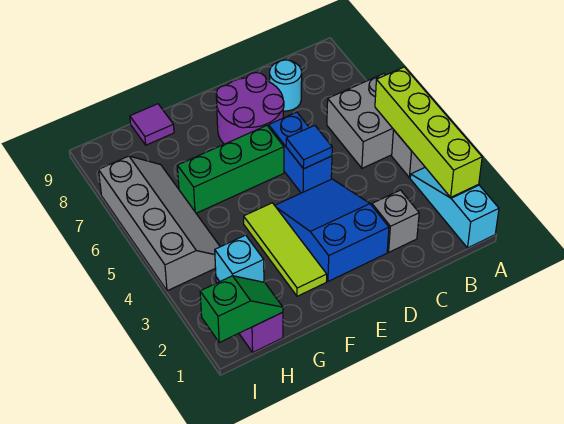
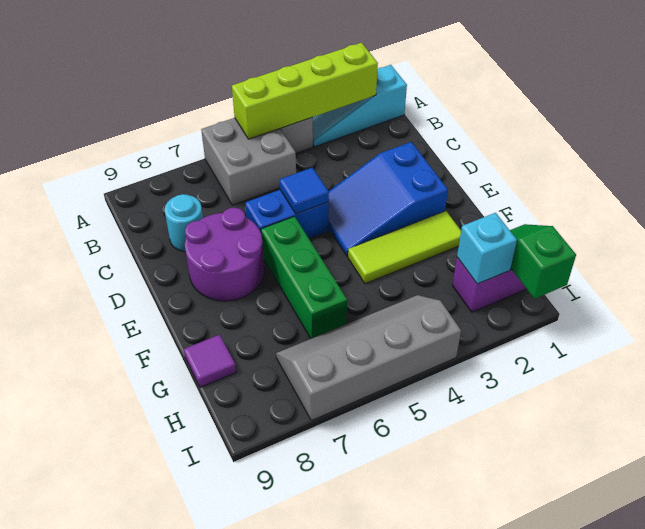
grey brick C2 level 1 -> none

